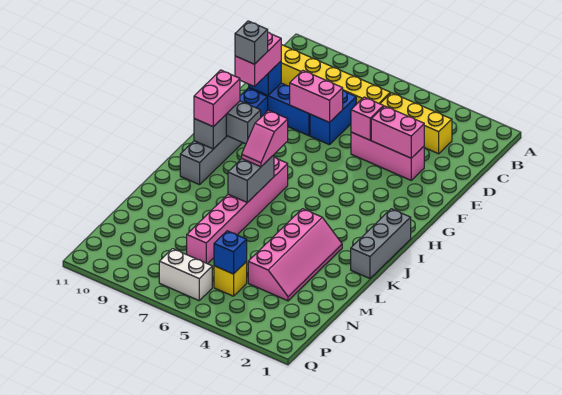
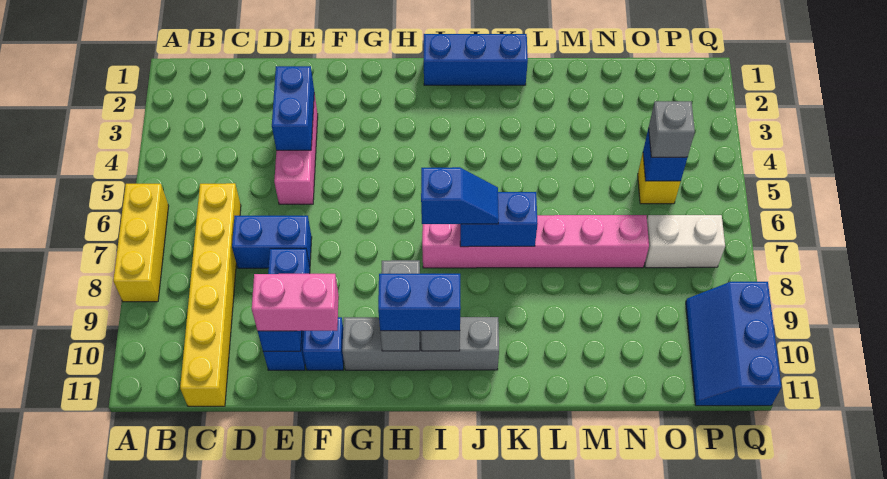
yellow brick C3:C5 level 1 -> yellow brick A6:A8 level 1
pink brick E3:E4 level 2 -> blue brick E3:E4 level 2
pink brick E5 level 2 -> none
pink brick E7:E8 level 2 -> none
grey brick F10 level 4 -> grey brick O5 level 3
pink brick H10:I10 level 3 -> blue brick H10:I10 level 3
grey brick I1:K1 level 1 -> blue brick I1:K1 level 1
pink slope I7:J7 level 3 top I -> blue slope I7:J7 level 3 top I
grey brick J7:K7 level 2 -> blue brick J7:K7 level 2
pink slope K3:N4 level 1 top 4 -> none
white brick P6:P7 level 1 -> white brick O7:P7 level 1
none -> blue slope P9:Q11 level 1 top Q

